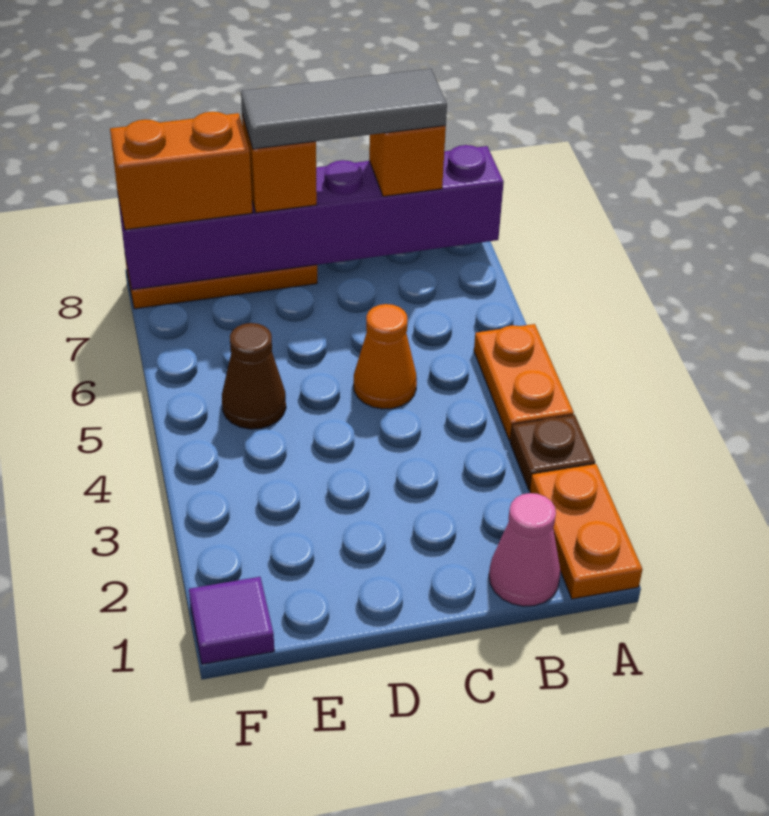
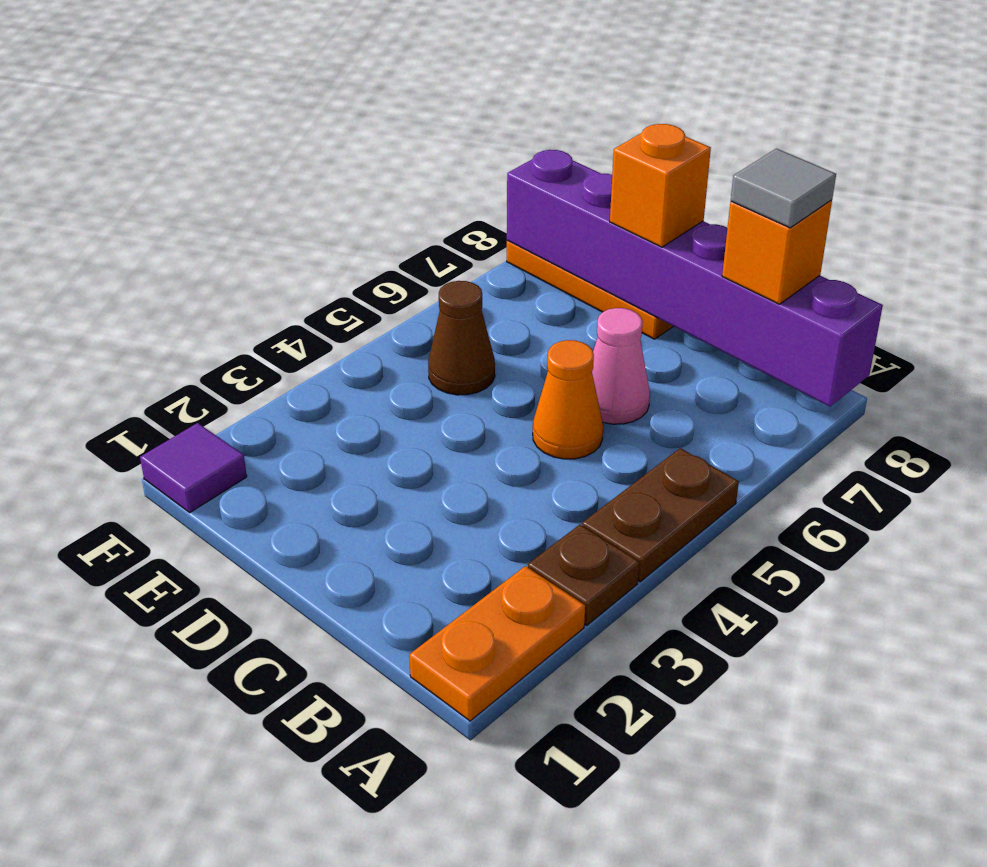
orange plate A4:A5 level 1 -> brown plate A4:A5 level 1
pink cone B1 level 1 -> pink cone C6 level 1
grey tile B8:D8 level 4 -> grey tile B8 level 4
orange brick E8:F8 level 3 -> none

